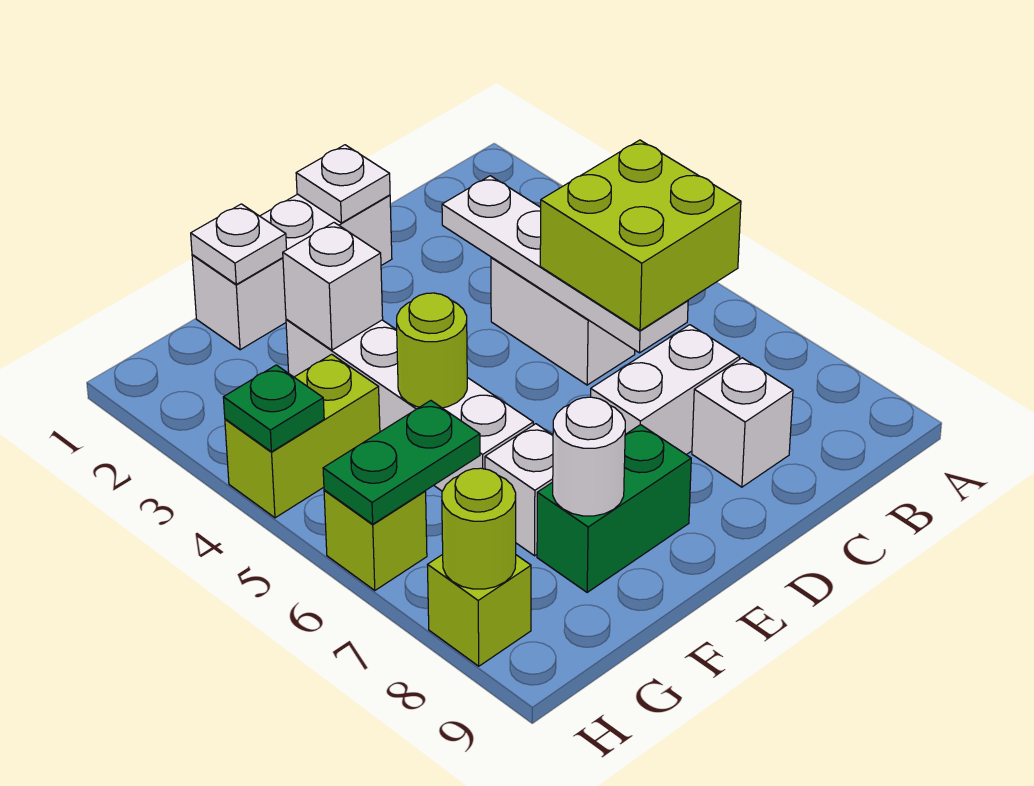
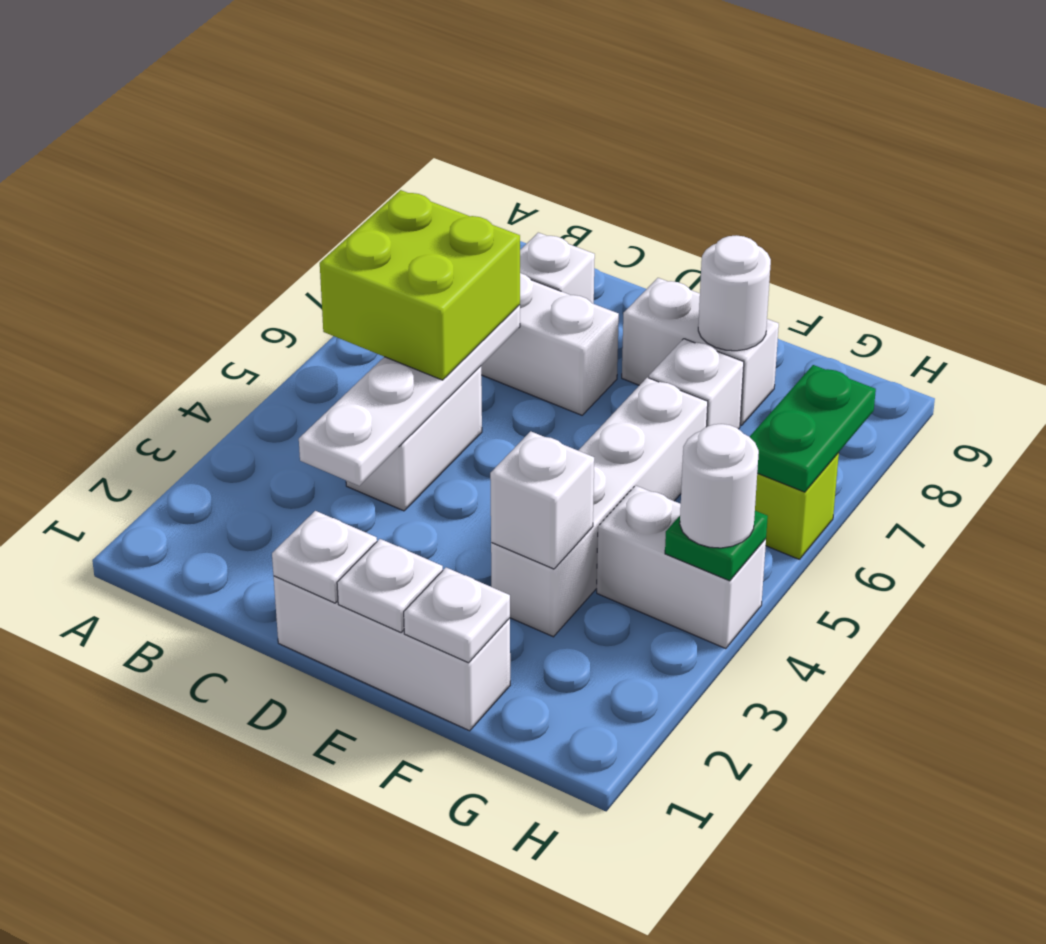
none -> white plate E1 level 2
green brick E8:F8 level 1 -> white brick E8:F8 level 1
lime round brick F5 level 2 -> none
lime brick G4:H4 level 1 -> white brick G4:H4 level 1
green plate G6:H6 level 2 -> green plate H6:H7 level 2
none -> white round brick H4 level 3
lime brick H8 level 1 -> none
lime round brick H8 level 2 -> none

